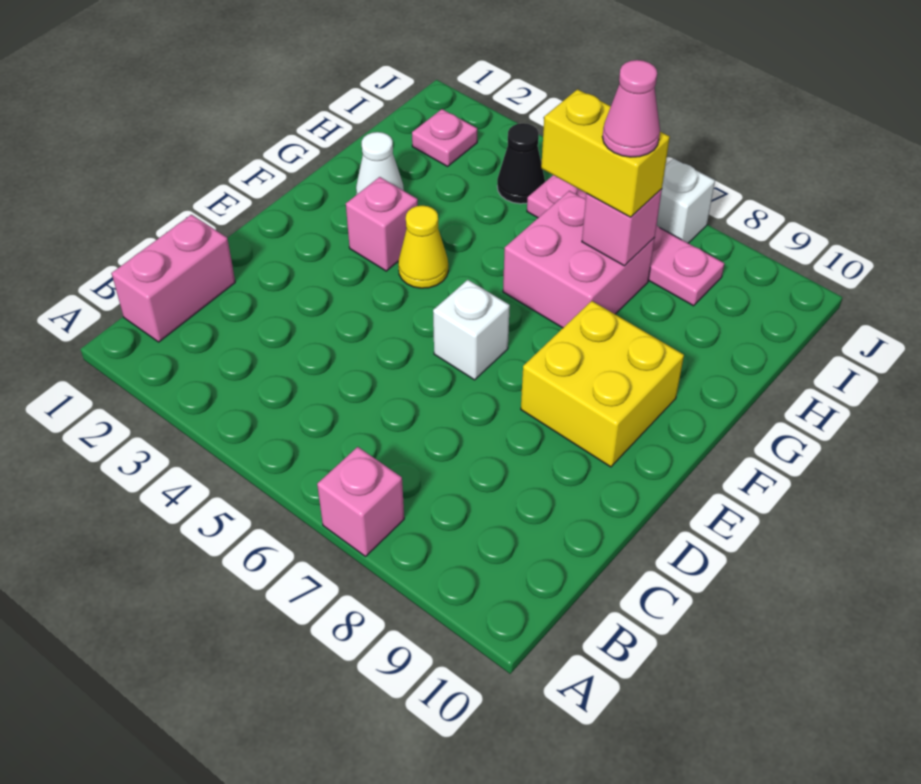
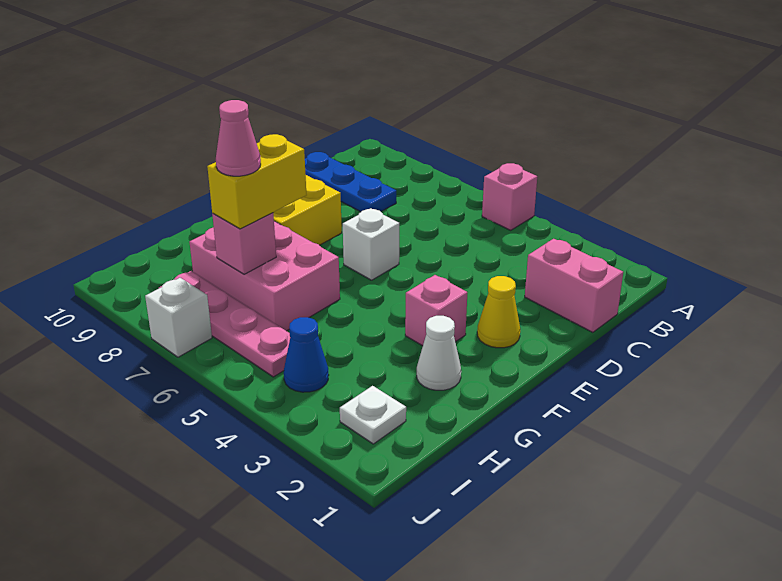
pink brick A7 level 1 -> pink brick A5 level 1
pink brick B1:C1 level 1 -> pink brick C1:C2 level 1
none -> blue plate C8:C10 level 1
yellow cone F4 level 1 -> yellow cone E2 level 1
pink brick G6:H7 level 1 -> pink brick G6:H8 level 1
yellow brick H6:H7 level 3 -> yellow brick G7:H7 level 3
pink plate I2 level 1 -> white plate I2 level 1
black cone I4 level 1 -> blue cone I4 level 1

